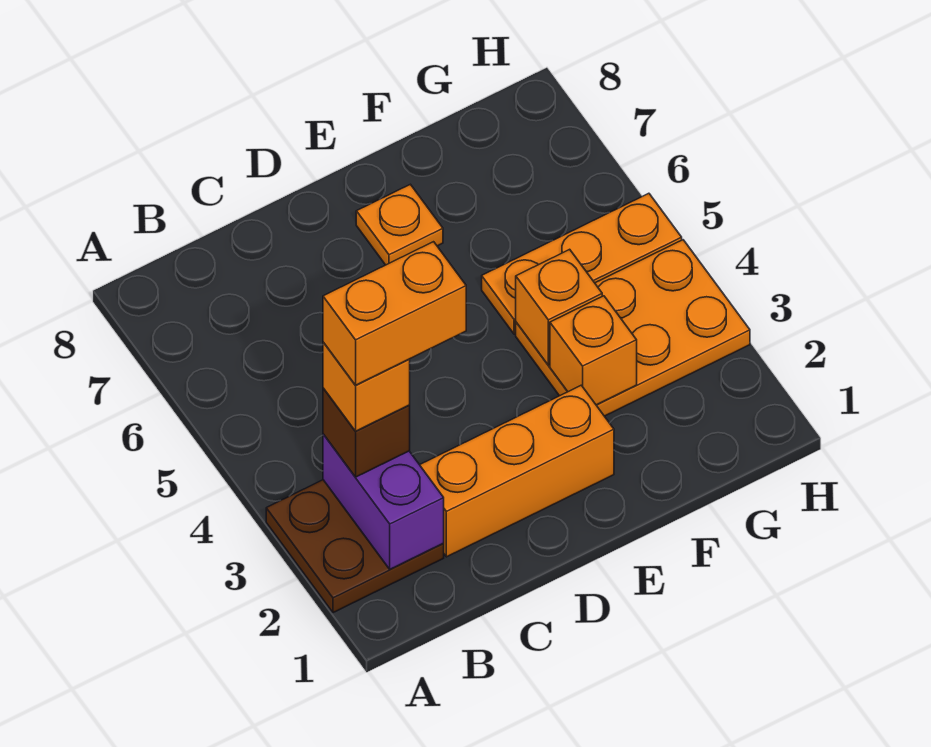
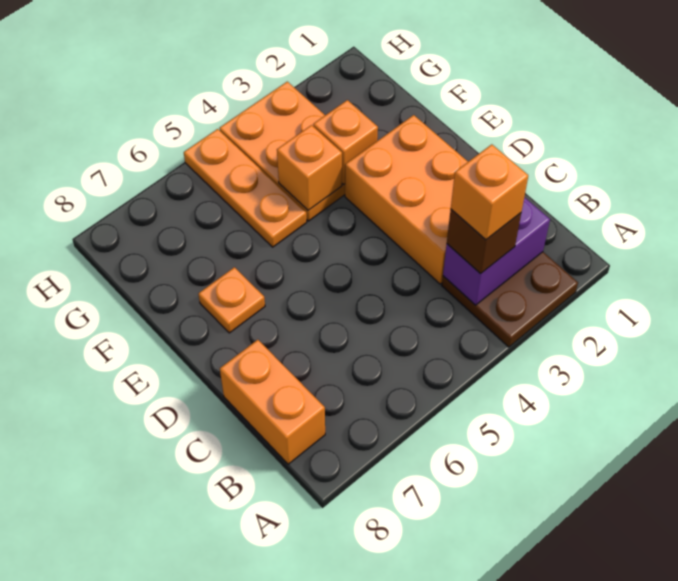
orange brick B3:C3 level 5 -> orange brick B8:C8 level 1
orange brick C2:E2 level 1 -> orange brick C2:E3 level 1

